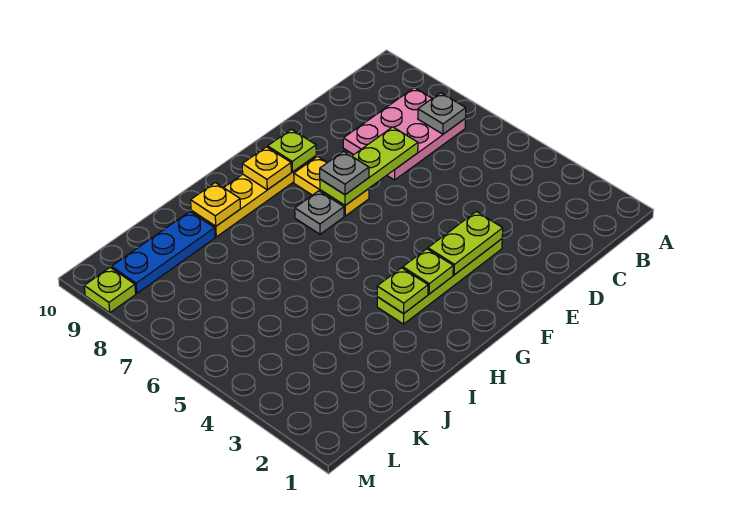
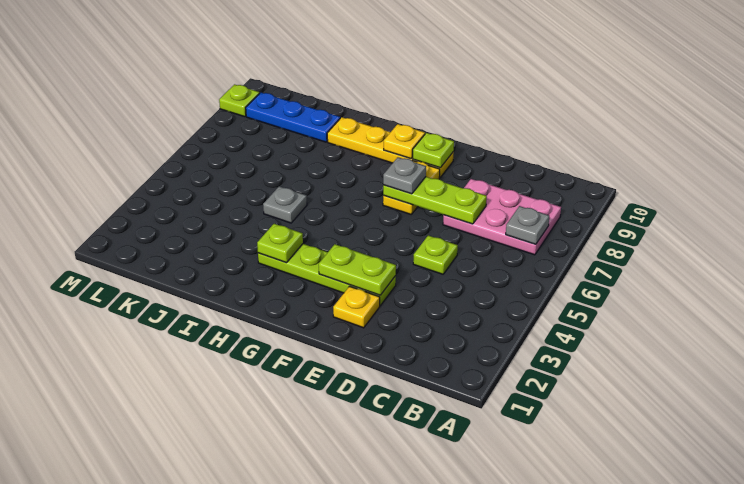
lime plate G3 level 2 -> lime plate D5 level 1
grey plate G7 level 1 -> grey plate I5 level 1
yellow plate I9 level 2 -> yellow plate E2 level 1

